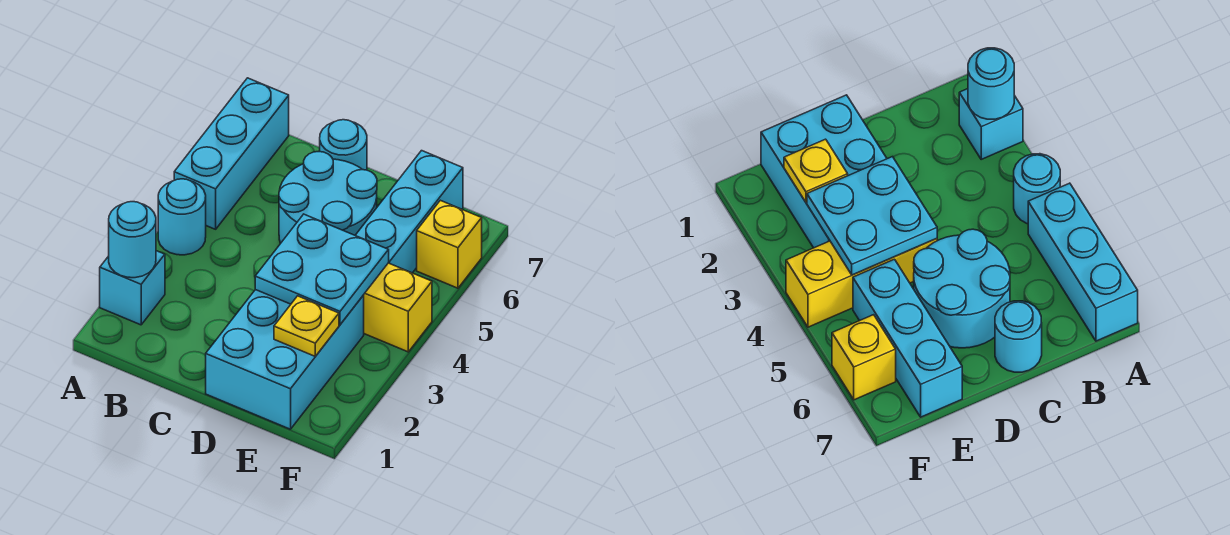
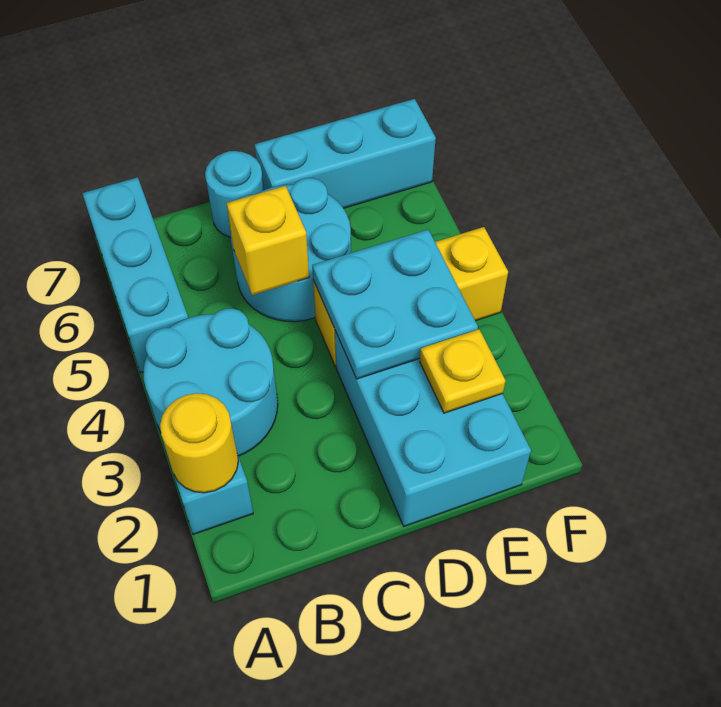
cyan round brick A2 level 2 -> yellow round brick A2 level 2
cyan round brick A4 level 1 -> cyan round brick A3:B4 level 1
cyan brick E5:E7 level 1 -> cyan brick D7:F7 level 1
yellow brick F6 level 1 -> yellow brick C5 level 2

